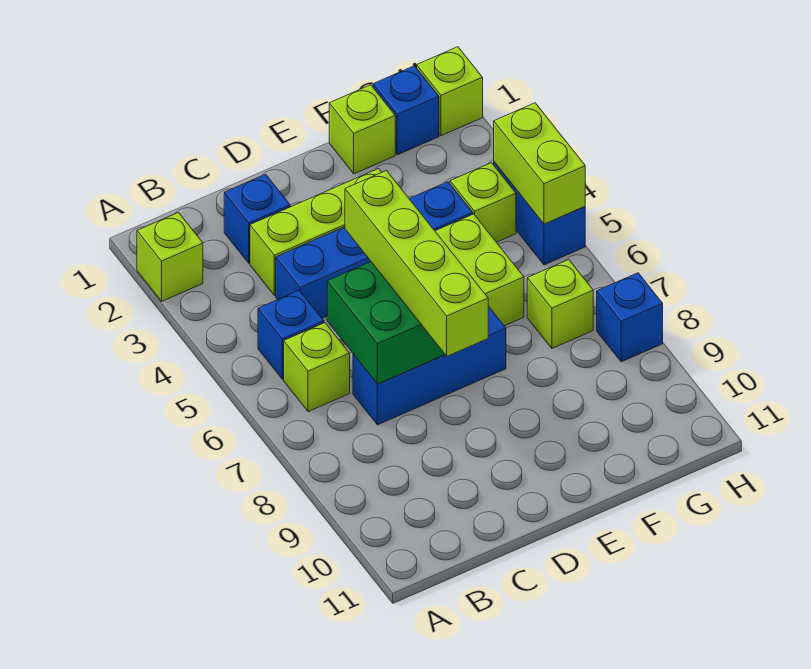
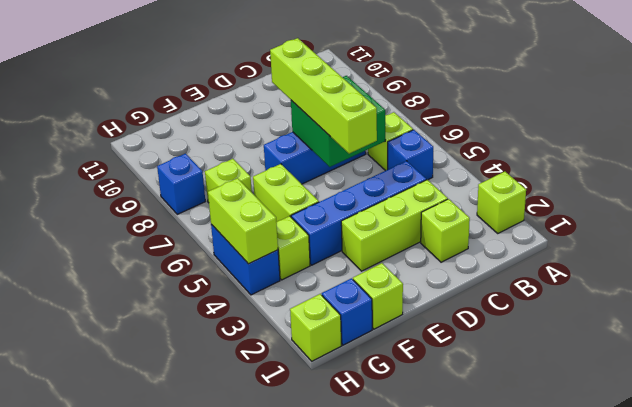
blue brick C2 level 1 -> lime brick C2 level 1

